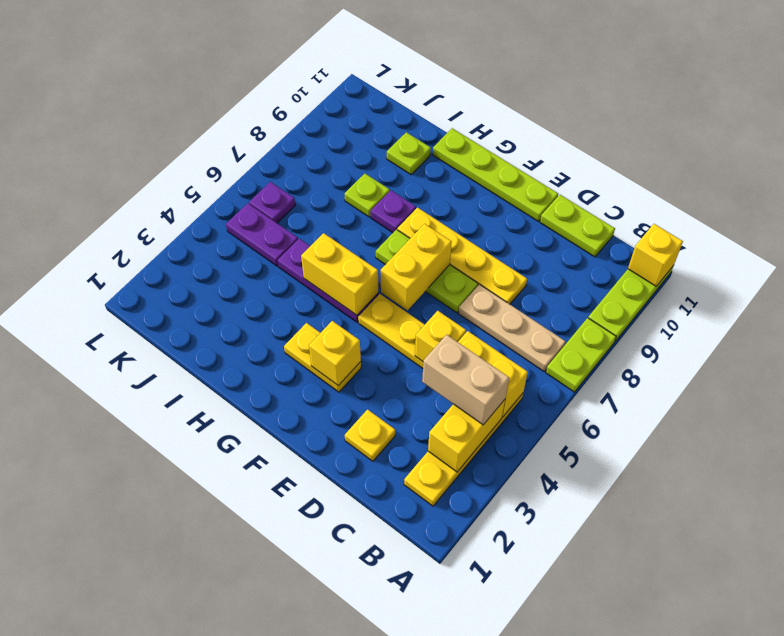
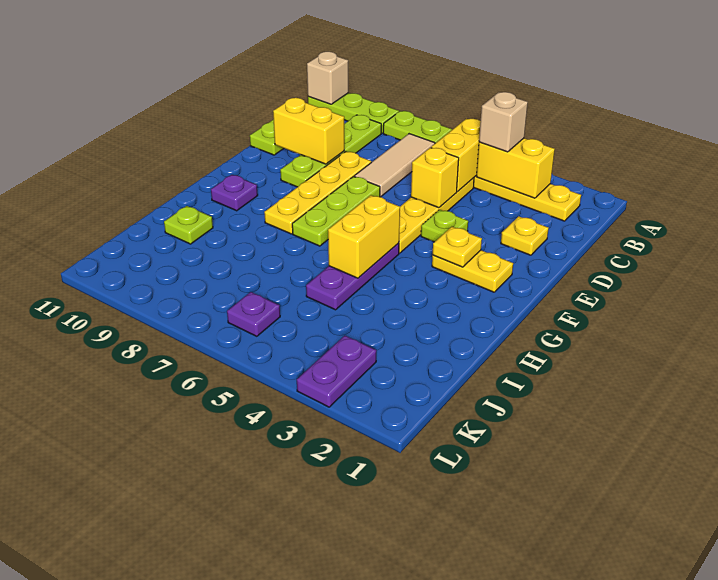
yellow brick A11 level 2 -> tan brick A11 level 2
tan brick B4:C4 level 3 -> tan brick B4 level 3
tan plate B7:D7 level 1 -> tan tile B7:D7 level 1
lime plate E11:H11 level 1 -> lime plate B9:E9 level 1
yellow plate F3:G3 level 1 -> yellow plate F2:F3 level 1
yellow brick F3 level 2 -> yellow plate F3 level 2
yellow brick F6:F7 level 2 -> yellow brick D9:D10 level 2
purple plate H8 level 1 -> purple plate G10 level 1
lime plate I8 level 1 -> lime plate E4 level 1
purple plate J5:K5 level 1 -> purple plate K3:L3 level 1

